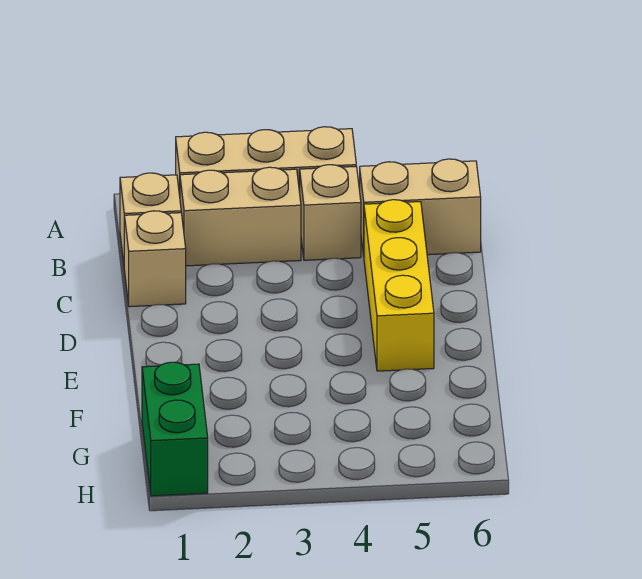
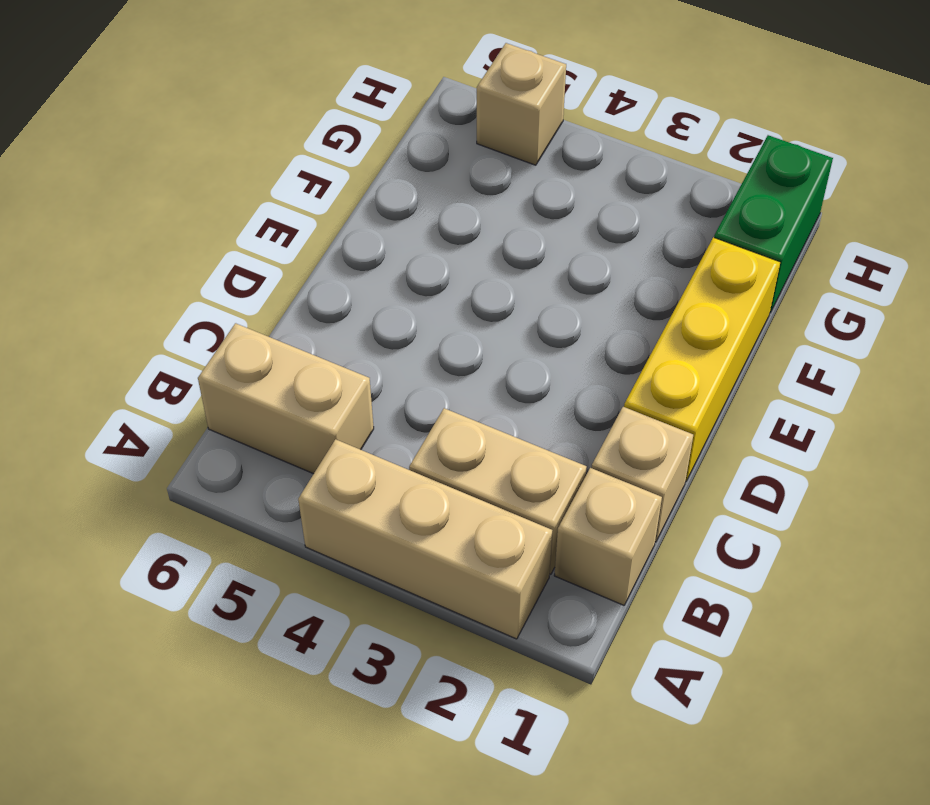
tan brick B4 level 1 -> tan brick H5 level 1
yellow brick C5:E5 level 1 -> yellow brick D1:F1 level 1

